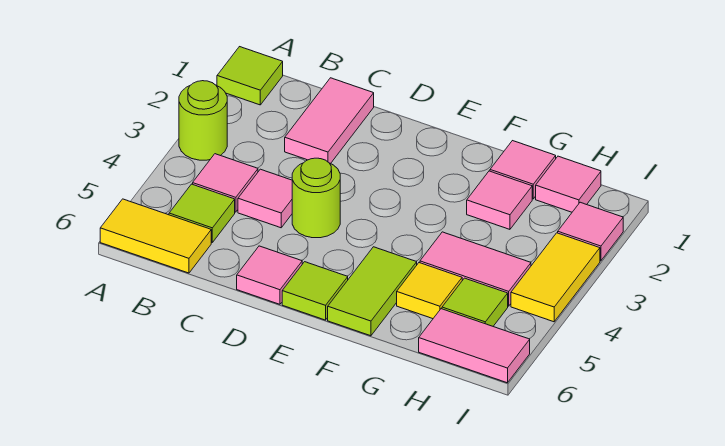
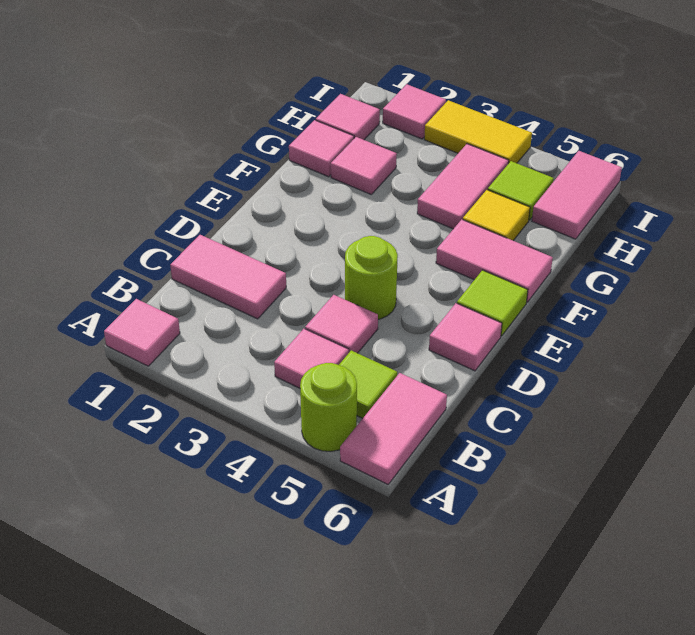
lime tile A1 level 1 -> pink tile A1 level 1
lime round brick A3 level 1 -> lime round brick A5 level 1
yellow tile A6:B6 level 1 -> pink tile A6:B6 level 1
lime tile F5:F6 level 1 -> pink tile F5:F6 level 1

